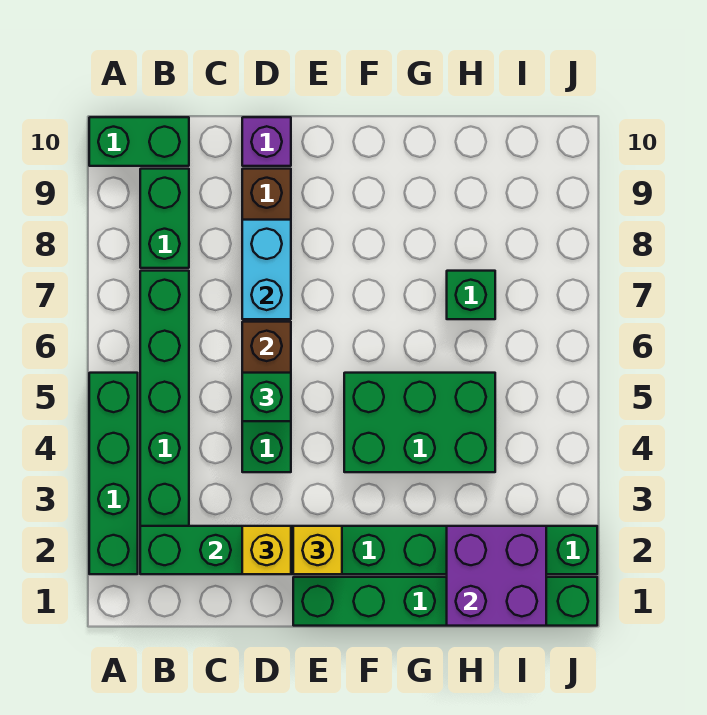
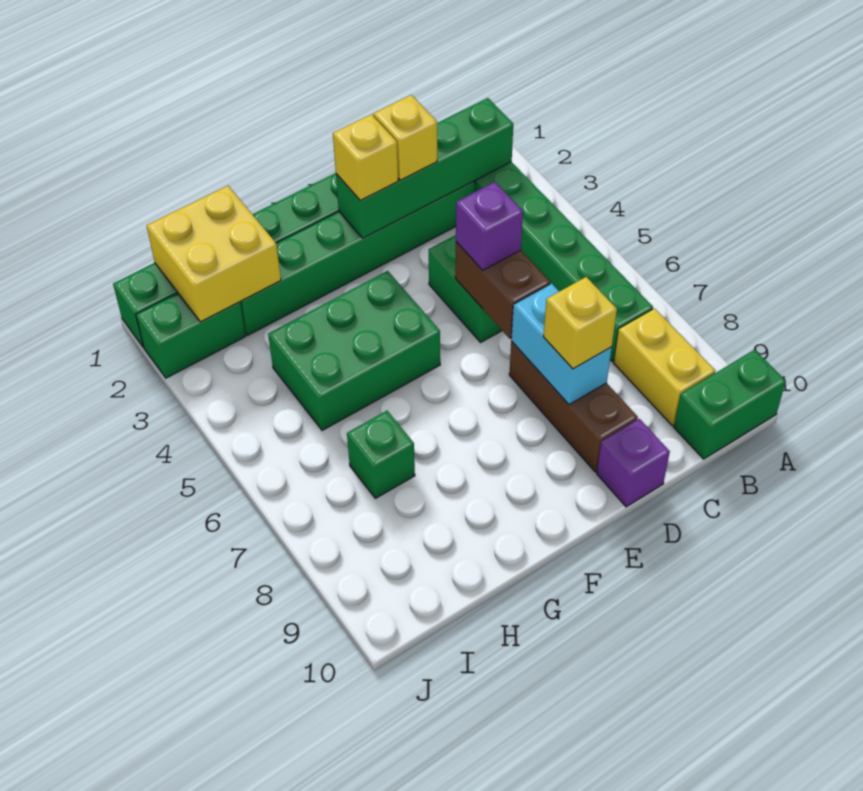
green brick A2:A5 level 1 -> none
green brick B8:B9 level 1 -> yellow brick B8:B9 level 1
green brick D5 level 3 -> purple brick D5 level 3
none -> yellow brick D8 level 3
purple brick H1:I2 level 2 -> yellow brick H1:I2 level 2

